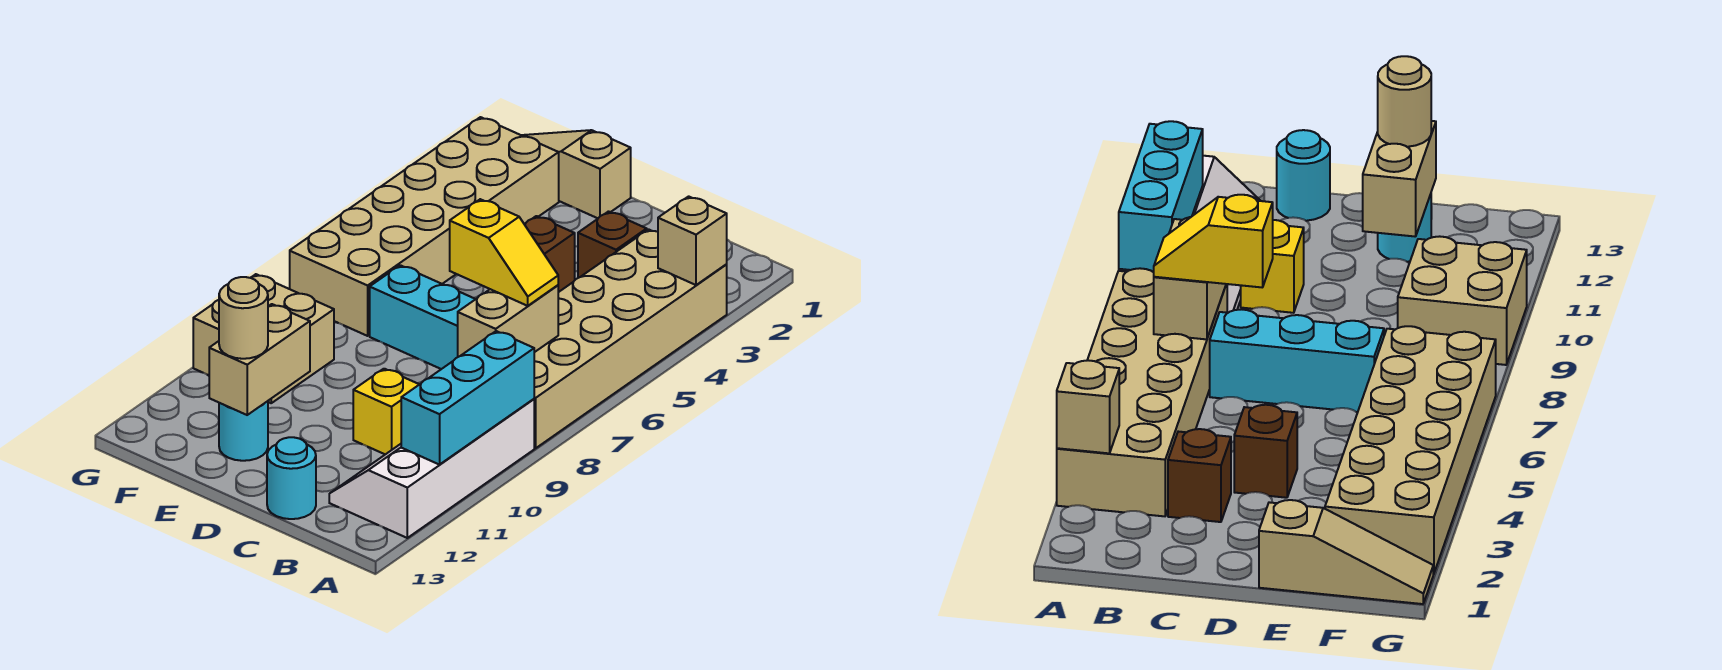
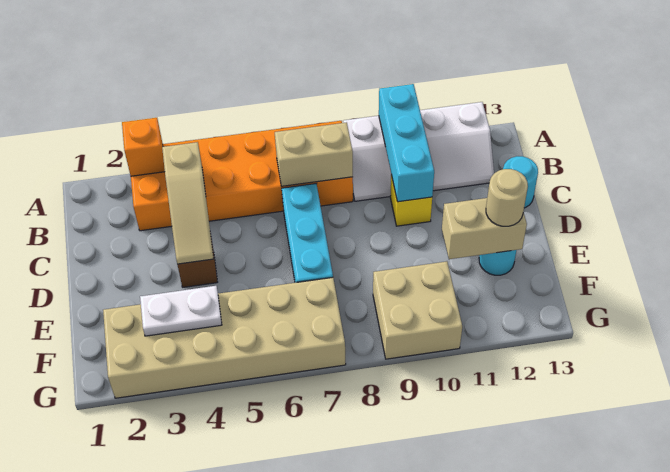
tan brick A3:B8 level 1 -> orange brick A3:B8 level 1
tan brick A3 level 2 -> orange brick A3 level 2
cyan brick A9:A11 level 2 -> cyan brick A10:C10 level 2
yellow slope B7:C7 level 3 top C -> none
brown brick C3 level 1 -> none
tan slope E1:G1 level 1 top E -> tan slope B4:D4 level 2 top B
none -> white plate F3:F4 level 2

